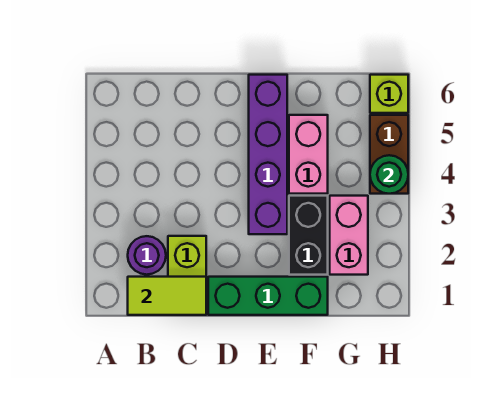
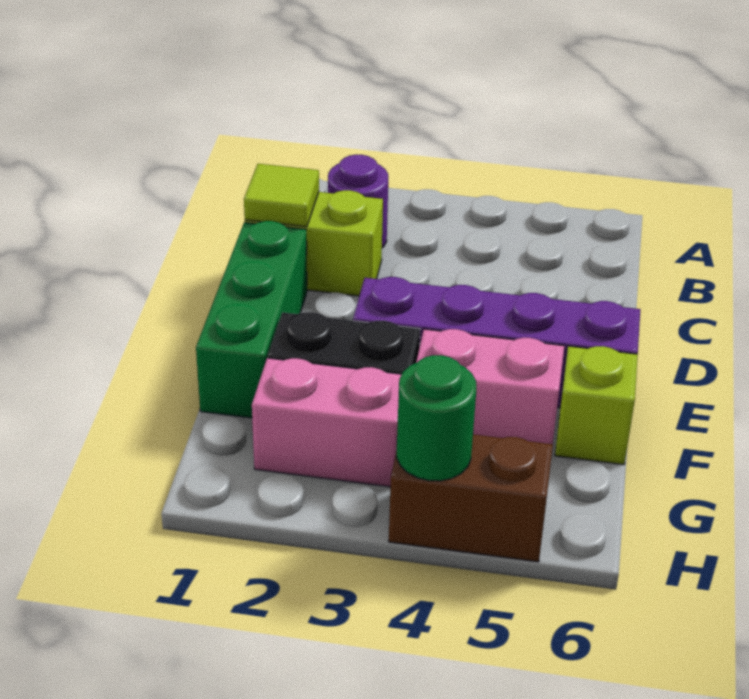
lime tile B1:C1 level 2 -> lime tile C1 level 2
lime brick H6 level 1 -> lime brick F6 level 1

